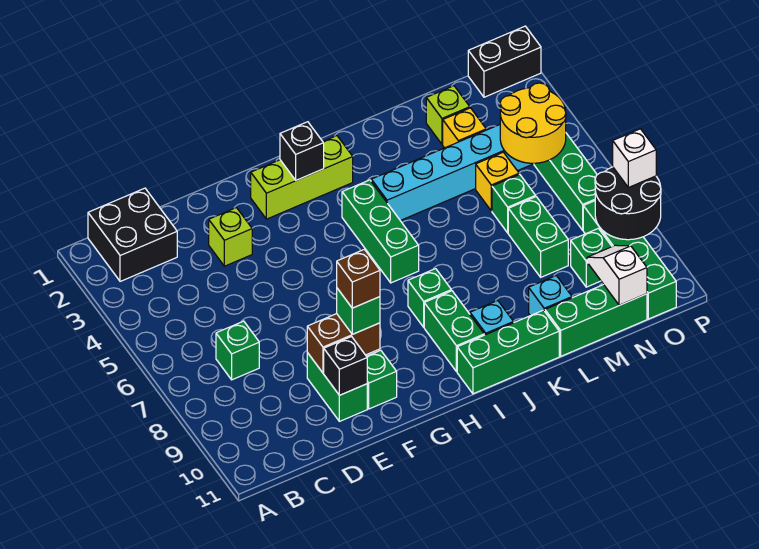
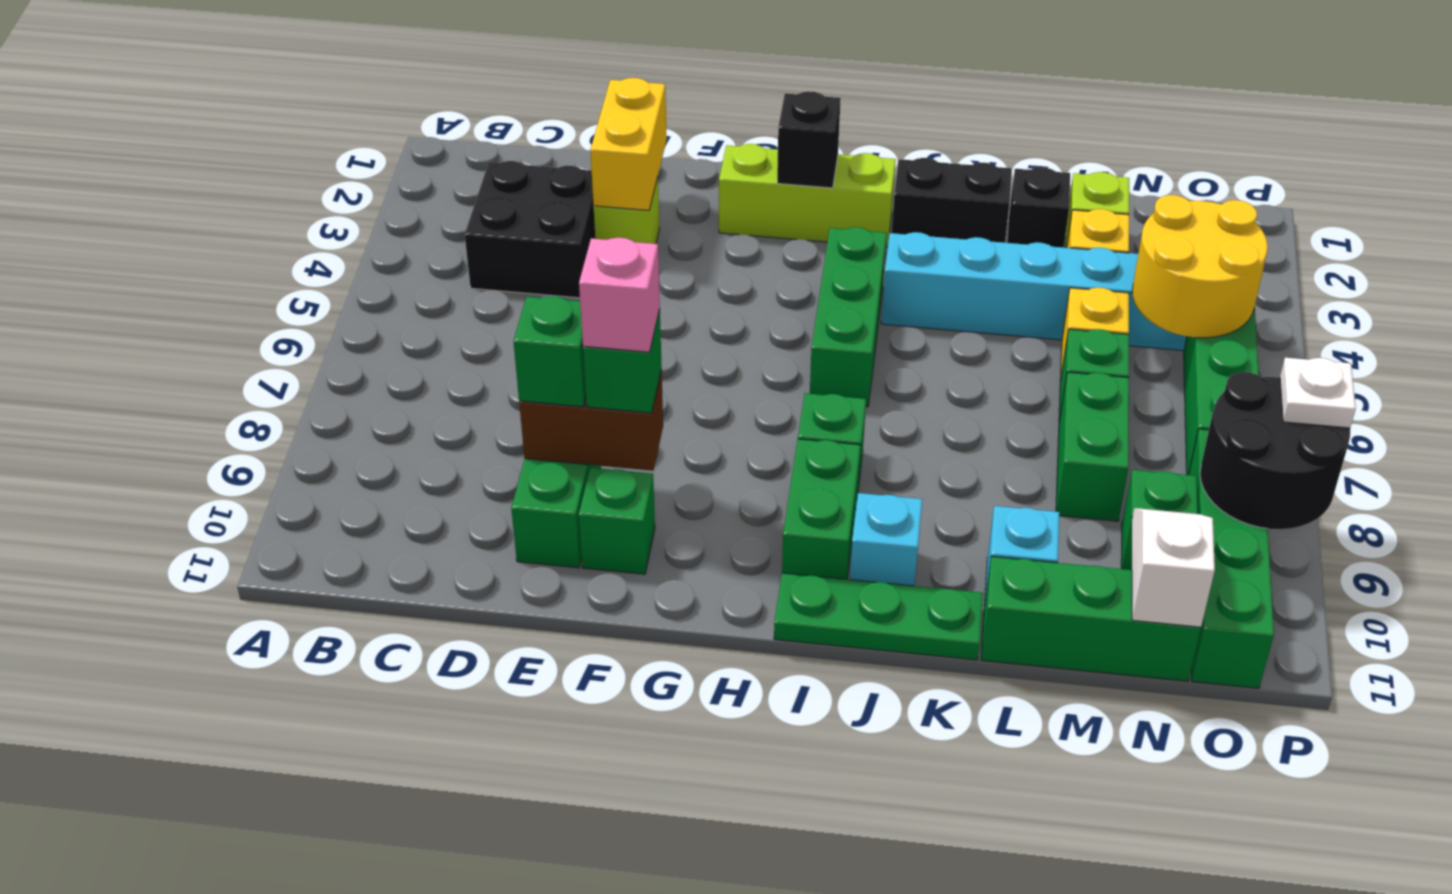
black brick B1:C2 level 1 -> black brick C3:D4 level 1
green brick C7 level 1 -> green brick E9 level 3
none -> yellow brick E2:E3 level 2
black brick E10 level 2 -> black brick L2 level 1
brown brick F9 level 4 -> pink brick F9 level 4
green brick I11:K11 level 1 -> green plate I11:K11 level 1
black brick O1:P1 level 1 -> black brick J2:K2 level 1
white brick P8 level 3 -> white plate P8 level 3

